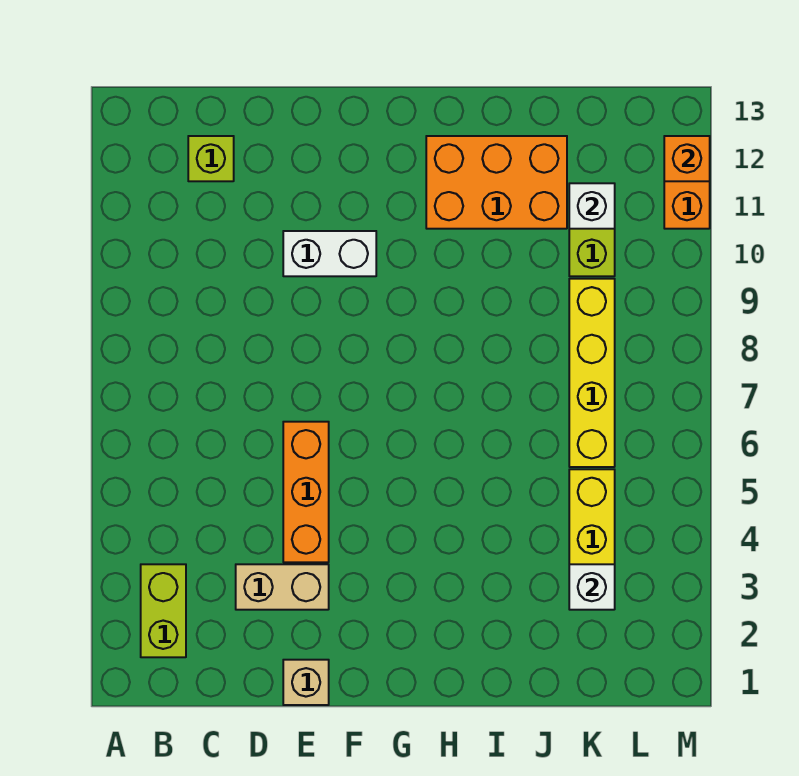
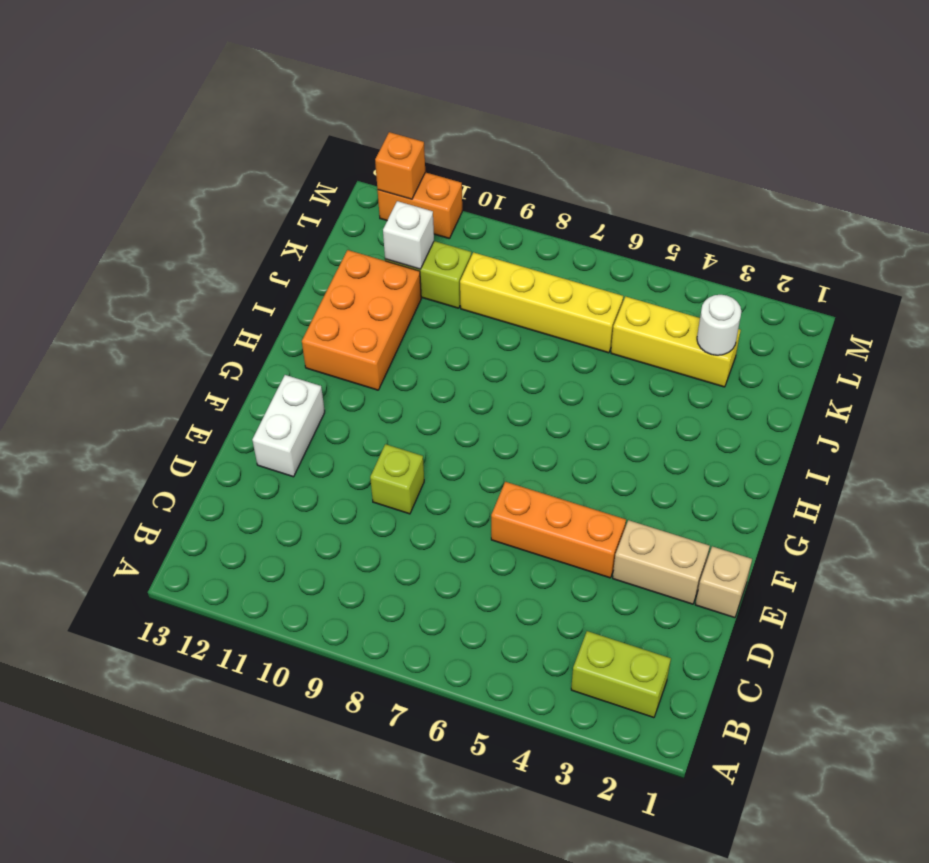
lime brick C12 level 1 -> lime brick E9 level 1
tan brick D3:E3 level 1 -> tan brick E2:E3 level 1
white brick E10:F10 level 1 -> white brick E12:F12 level 1
white brick K3 level 2 -> white round brick K3 level 2

